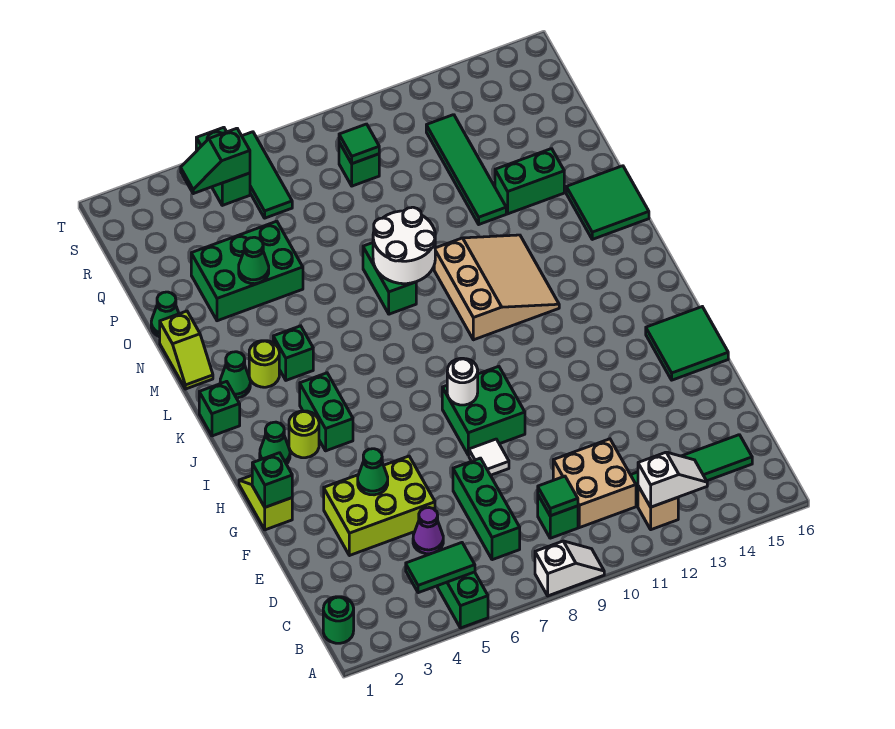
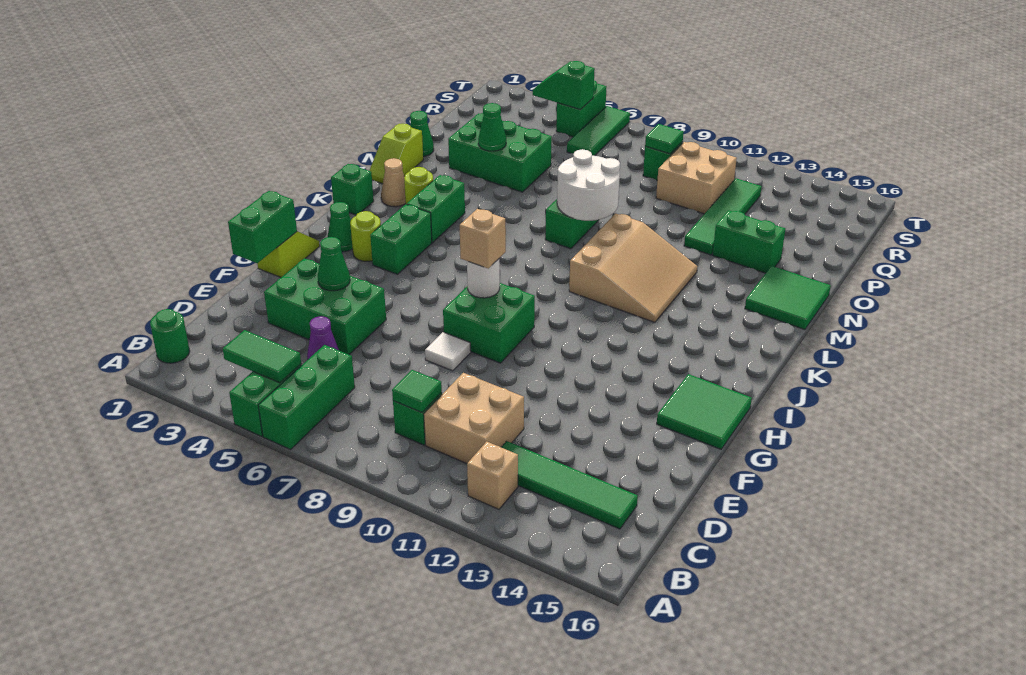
white slope A8:A9 level 1 top 8 -> none
white slope B12:B13 level 2 top 12 -> none
green brick C7:E7 level 1 -> green brick A6:C6 level 1
lime brick E3:F5 level 1 -> green brick E3:F5 level 1
green brick G1 level 2 -> green brick F1:G1 level 2
none -> tan brick H8 level 3
green cone L2 level 1 -> tan cone L2 level 1
green brick L4 level 1 -> green brick K4:L4 level 1
none -> tan brick Q10:R11 level 1

